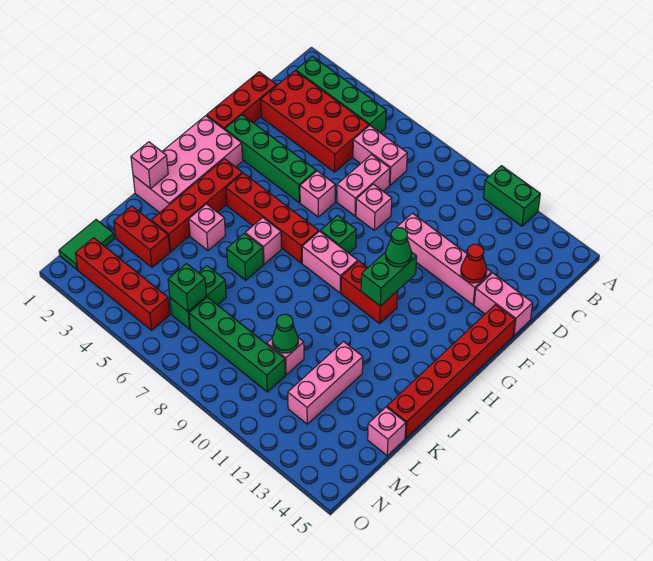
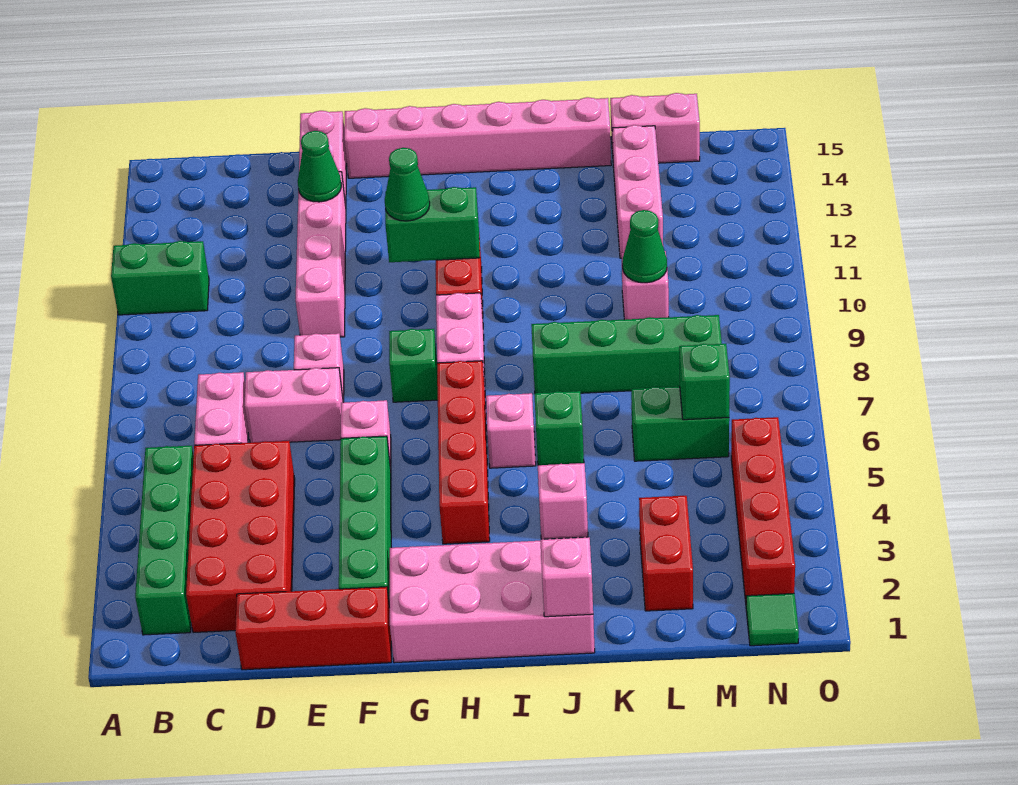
green brick A11:A12 level 1 -> green brick A11:B11 level 1
red cone E13 level 2 -> green cone E13 level 2
red brick F15:K15 level 1 -> pink brick F15:K15 level 1
red brick H3:K3 level 1 -> none
pink brick K12:M12 level 1 -> pink brick L12:L14 level 1
pink brick L15 level 1 -> pink brick L15:M15 level 1
green tile M1:N1 level 1 -> green tile N1 level 1
green brick M7:M10 level 1 -> green brick J8:M8 level 1

